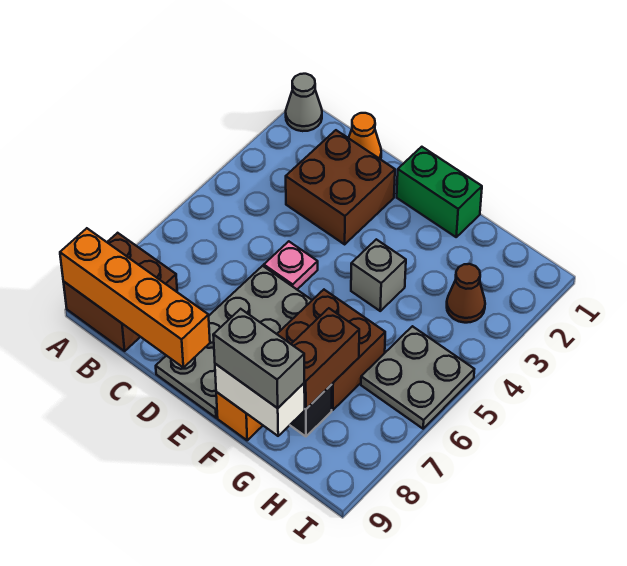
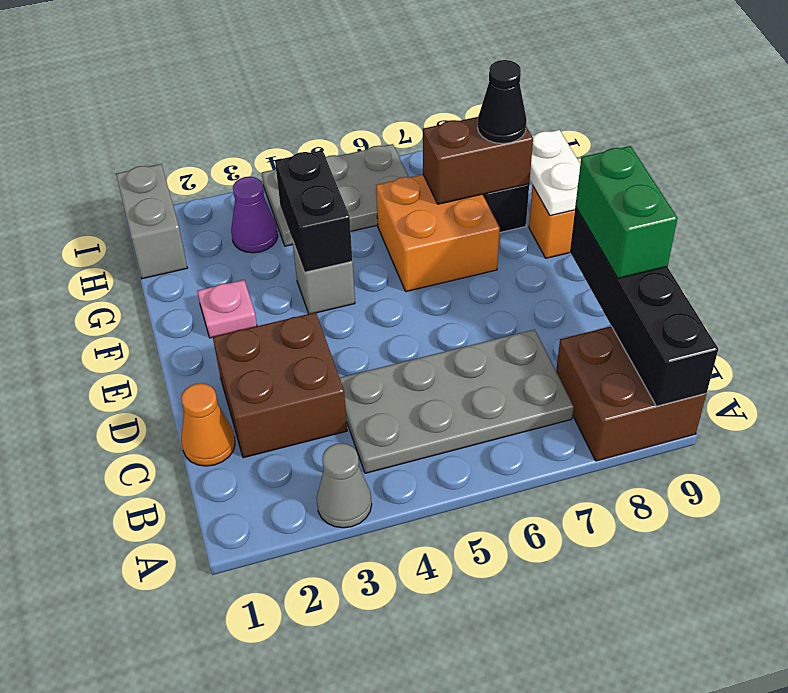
grey cone A1 level 1 -> grey cone A3 level 1
orange brick A9:D9 level 2 -> black brick A9:D9 level 2
pink plate D5 level 1 -> pink plate F2 level 1
grey plate D6:E9 level 1 -> grey plate B4:C7 level 1
green brick E1:F1 level 1 -> green brick C9:D9 level 3
none -> black brick F4:G4 level 2
brown brick F6:G7 level 1 -> orange brick F6:G7 level 1
white brick F9:G9 level 2 -> white plate F9:G9 level 2
grey brick F9:G9 level 3 -> grey brick H1:I1 level 1
none -> black cone G8 level 3
brown cone H3 level 1 -> purple cone H3 level 1
grey plate H5:I6 level 1 -> grey plate H4:I6 level 1

